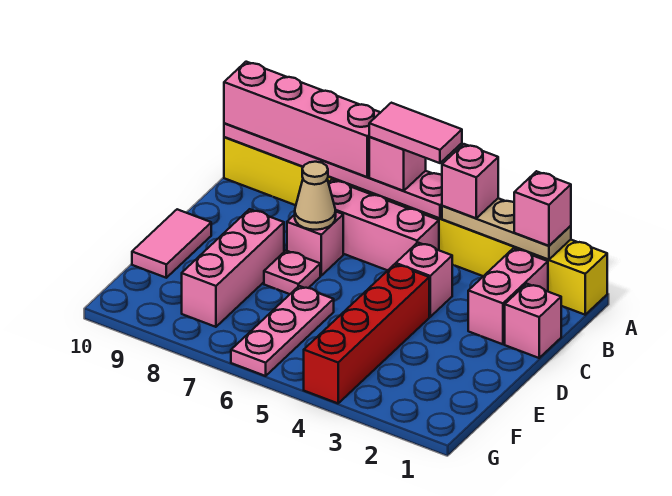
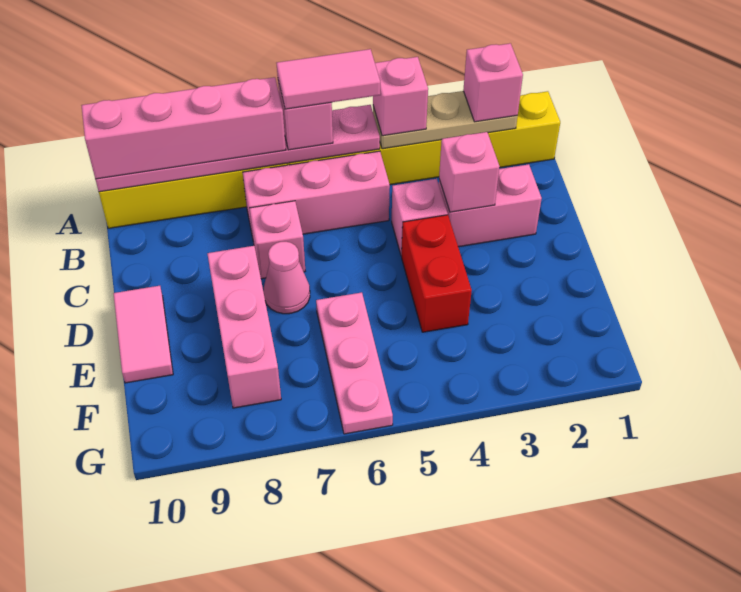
pink brick B2:C2 level 1 -> pink brick C2:C3 level 1
pink brick C1 level 1 -> pink brick C3 level 2
tan cone C7 level 2 -> none
red brick D4:G4 level 1 -> red brick D4:E4 level 1
pink plate D7 level 1 -> pink cone D7 level 1

